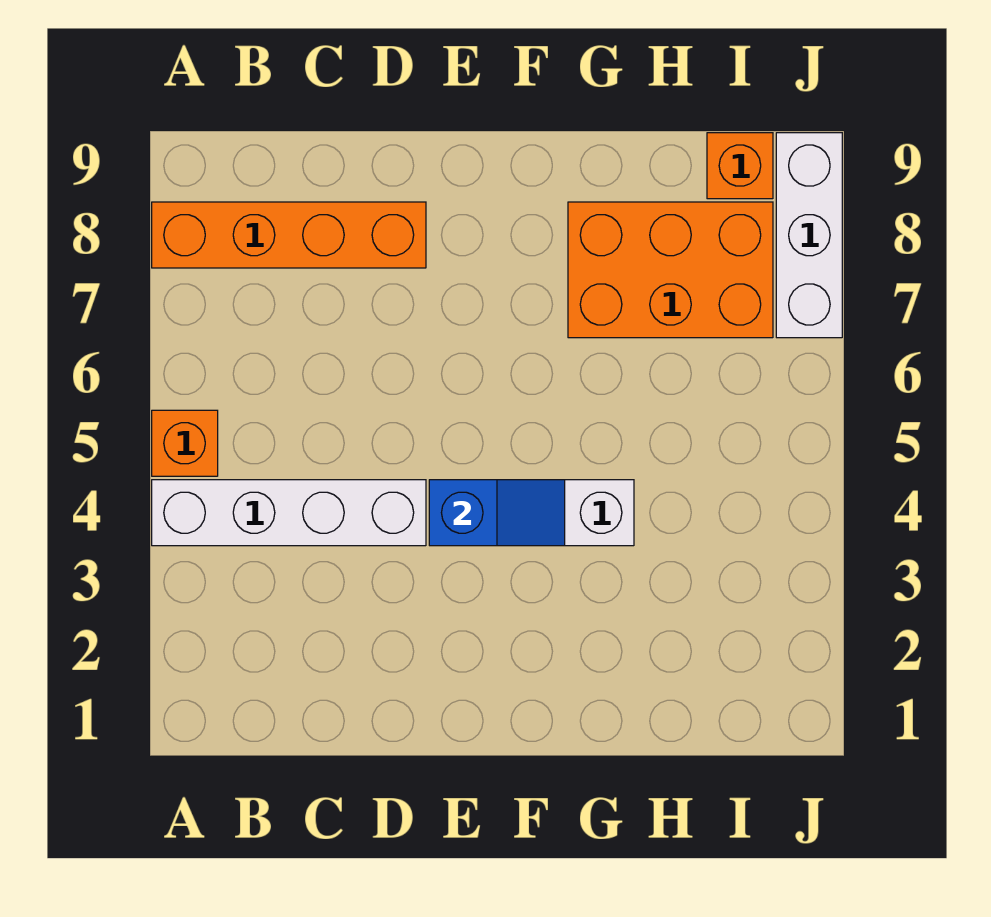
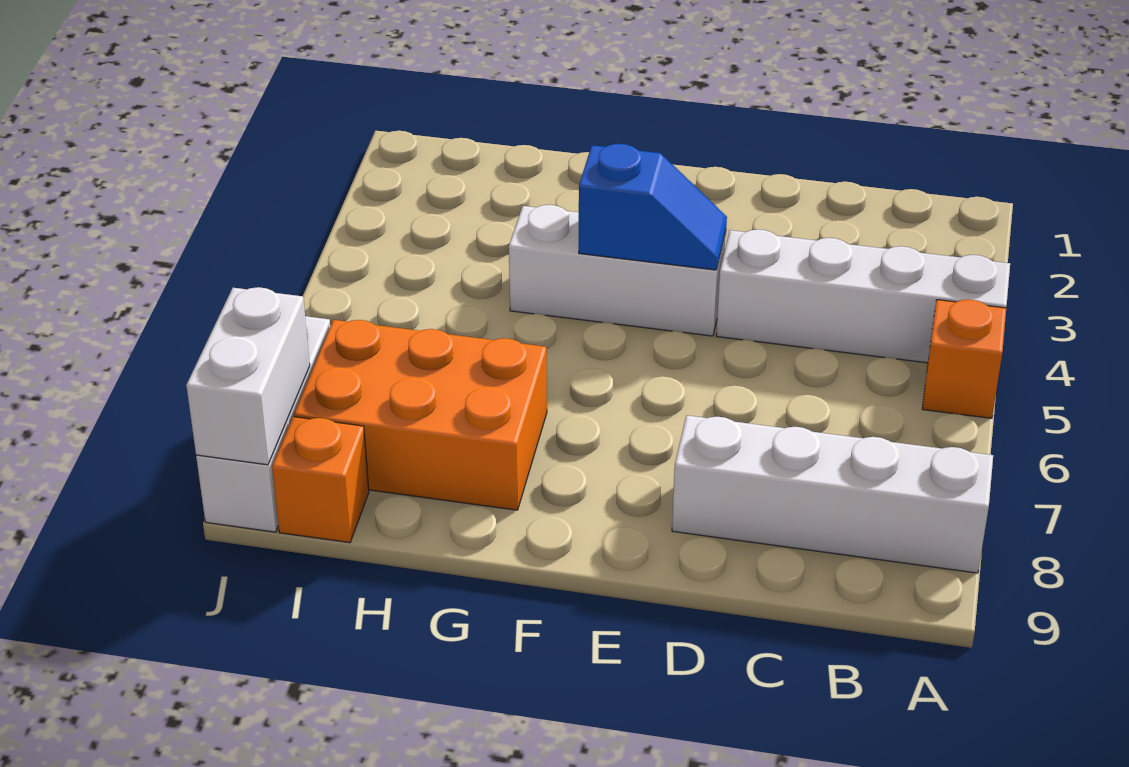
orange brick A8:D8 level 1 -> white brick A8:D8 level 1
blue slope E4:F4 level 2 top E -> blue slope E4:F4 level 2 top F
none -> white brick J8:J9 level 2

